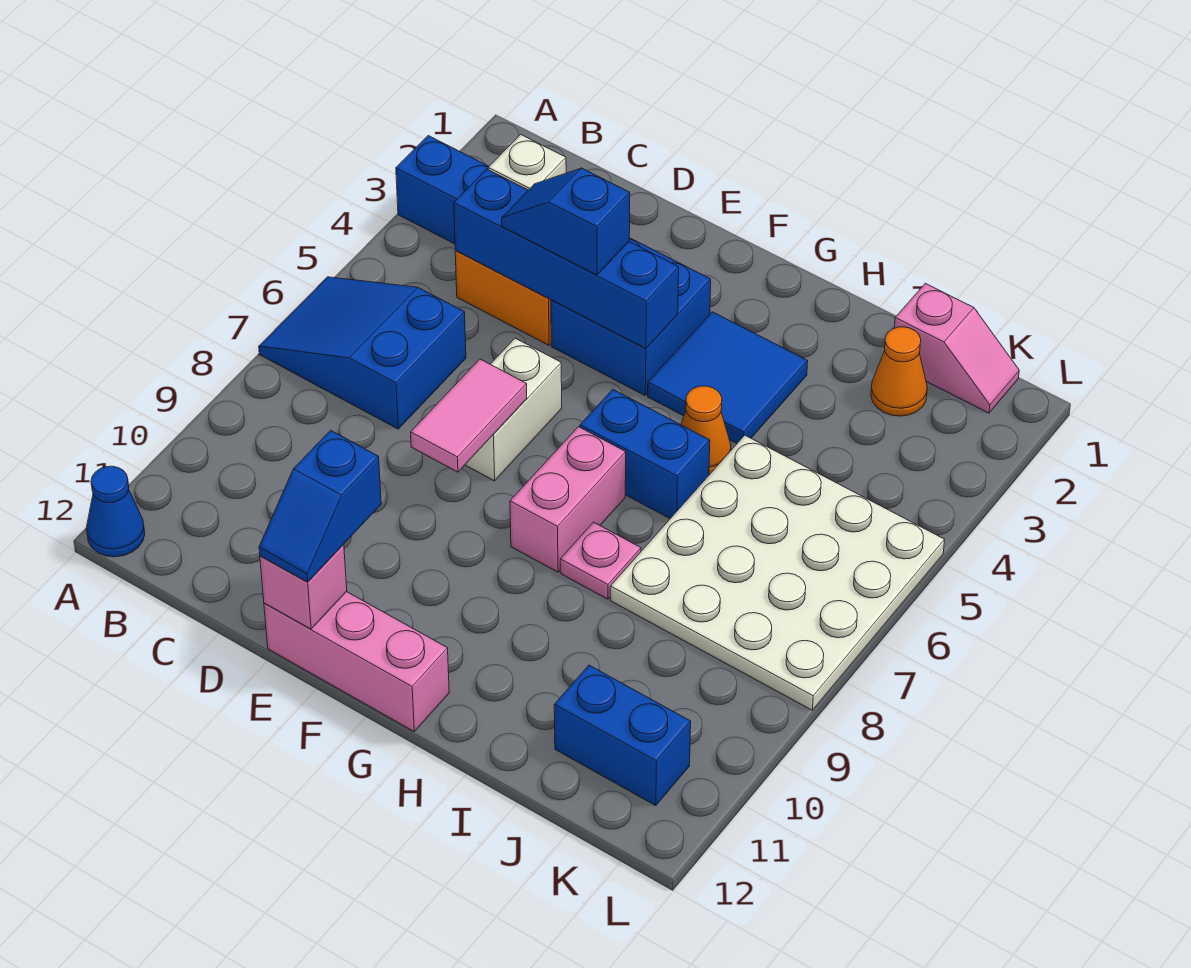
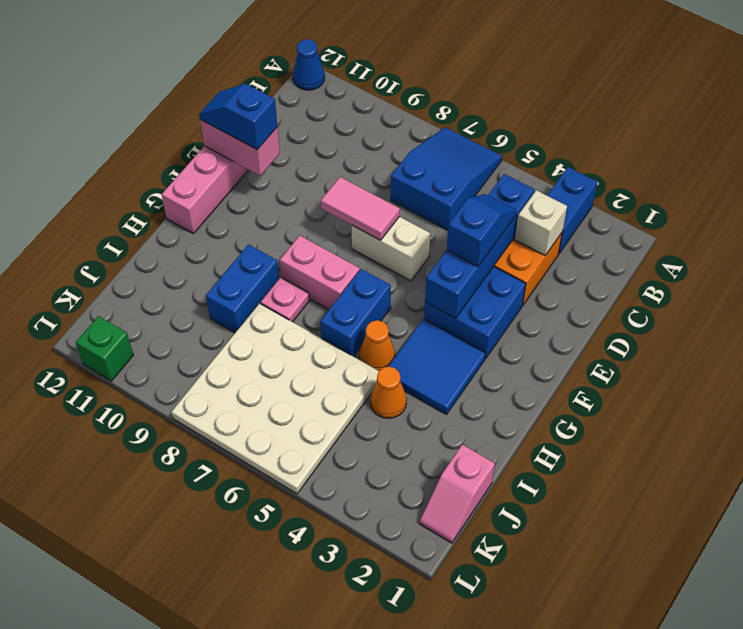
pink brick E12 level 2 -> pink brick E11:E12 level 2
orange cone J2 level 1 -> orange cone I4 level 1
blue brick J11:K11 level 1 -> blue brick H9:I9 level 1
none -> green brick L11 level 1

